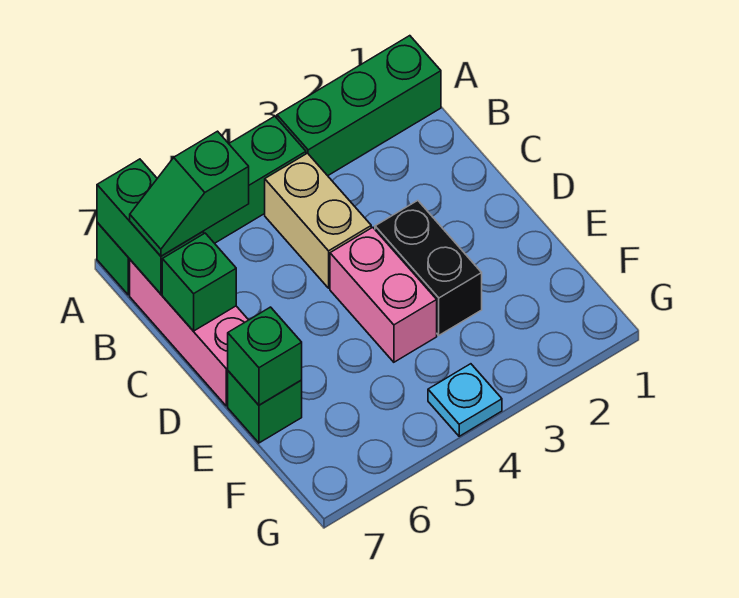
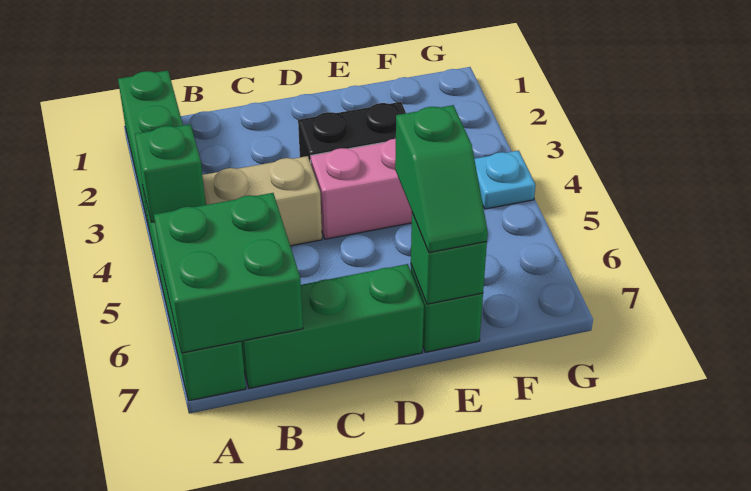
green brick A7:B7 level 2 -> green brick A6:B7 level 2
green slope B6:B7 level 3 top 6 -> green slope E6:E7 level 3 top 6
pink brick B7:D7 level 1 -> green brick B7:D7 level 1
green brick C7 level 2 -> green brick A4 level 2

